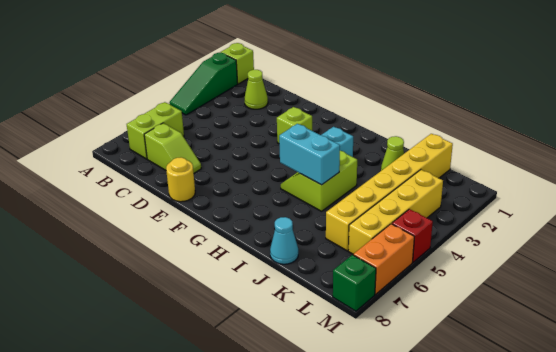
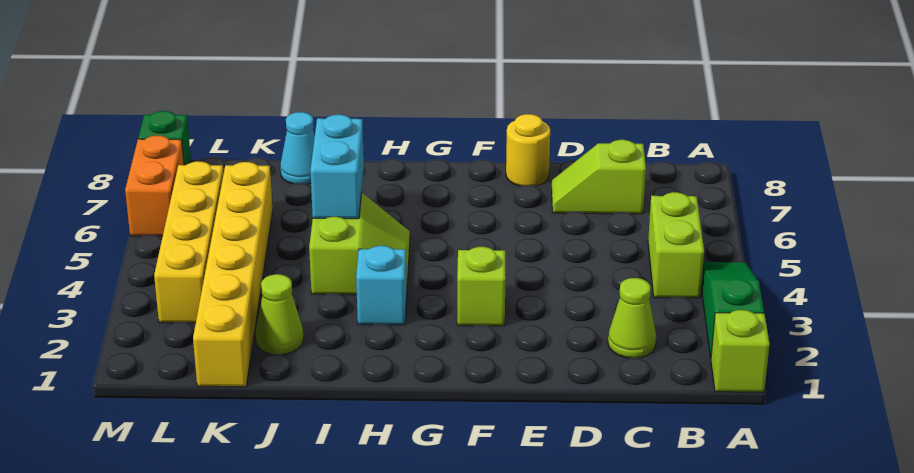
lime brick B6:B7 level 1 -> lime brick B4:B5 level 1
cyan brick H5:I5 level 2 -> cyan brick I5:I6 level 2
red brick M5 level 1 -> none

